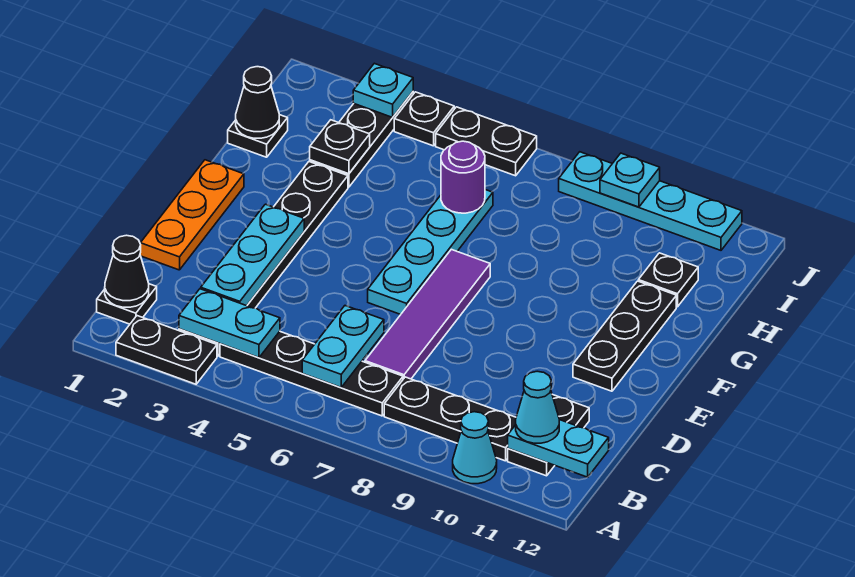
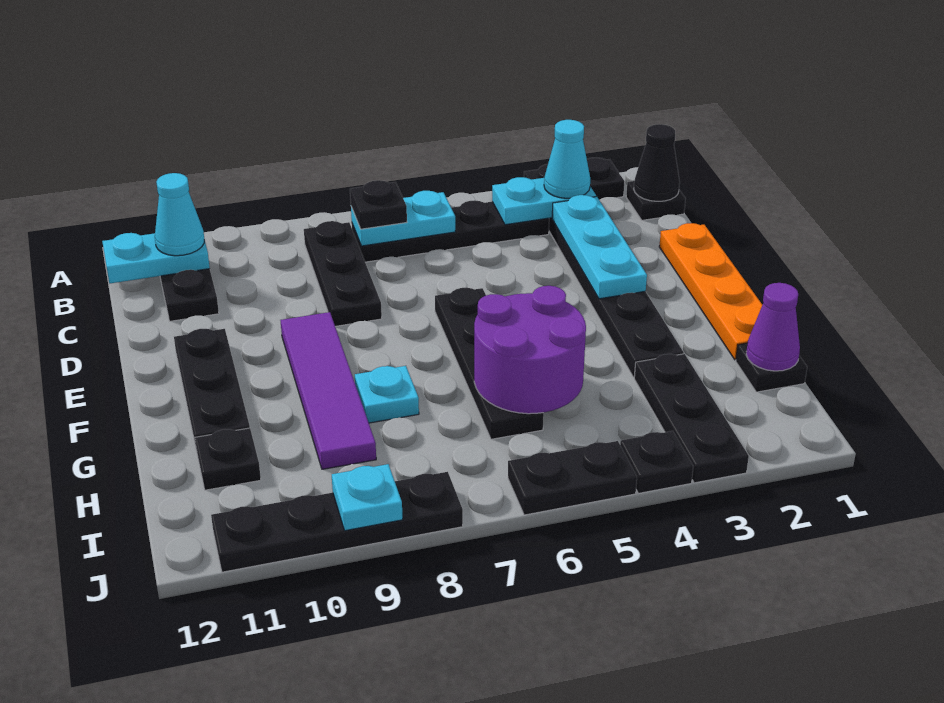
cyan cone A10 level 1 -> cyan cone B3 level 3
cyan plate B6:C6 level 2 -> cyan plate B6:B7 level 2
black plate B8:B10 level 1 -> black plate B8:D8 level 1
purple tile C7:F7 level 1 -> purple tile E9:H9 level 1
orange plate D1:F1 level 1 -> orange plate D1:G1 level 1
cyan plate E6:H6 level 1 -> black plate E6:H6 level 1
black cone H1 level 2 -> purple cone H1 level 2
black plate H3 level 2 -> black plate B7 level 3
purple round brick H6 level 2 -> purple round brick G5:H6 level 2
cyan plate J3 level 2 -> cyan plate G8 level 1
cyan plate J8:J11 level 1 -> black plate J8:J11 level 1

